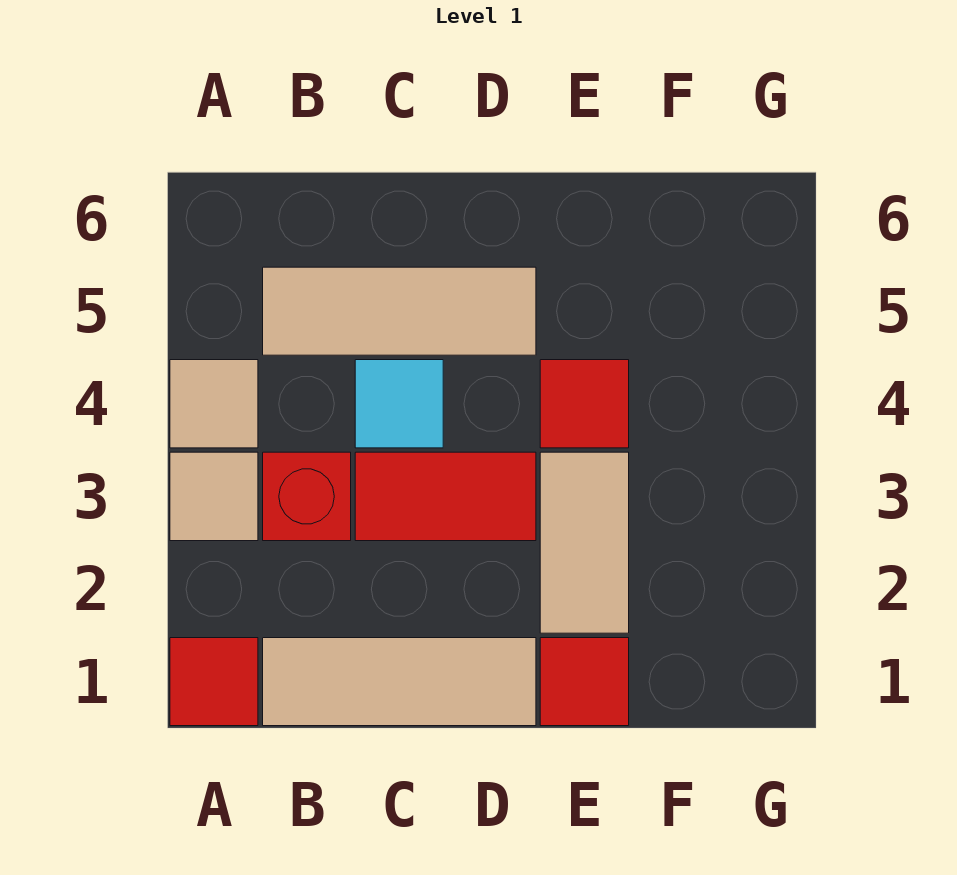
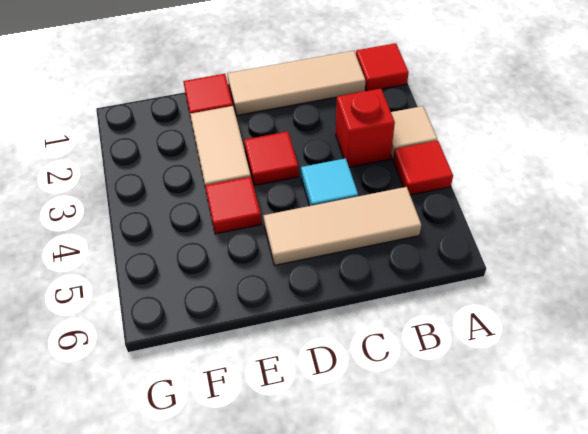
tan tile A4 level 1 -> red tile A4 level 1
red tile C3:D3 level 1 -> red tile D3 level 1

